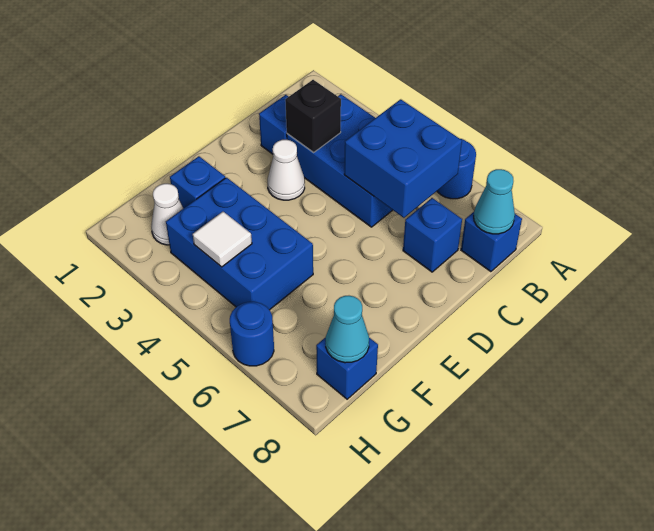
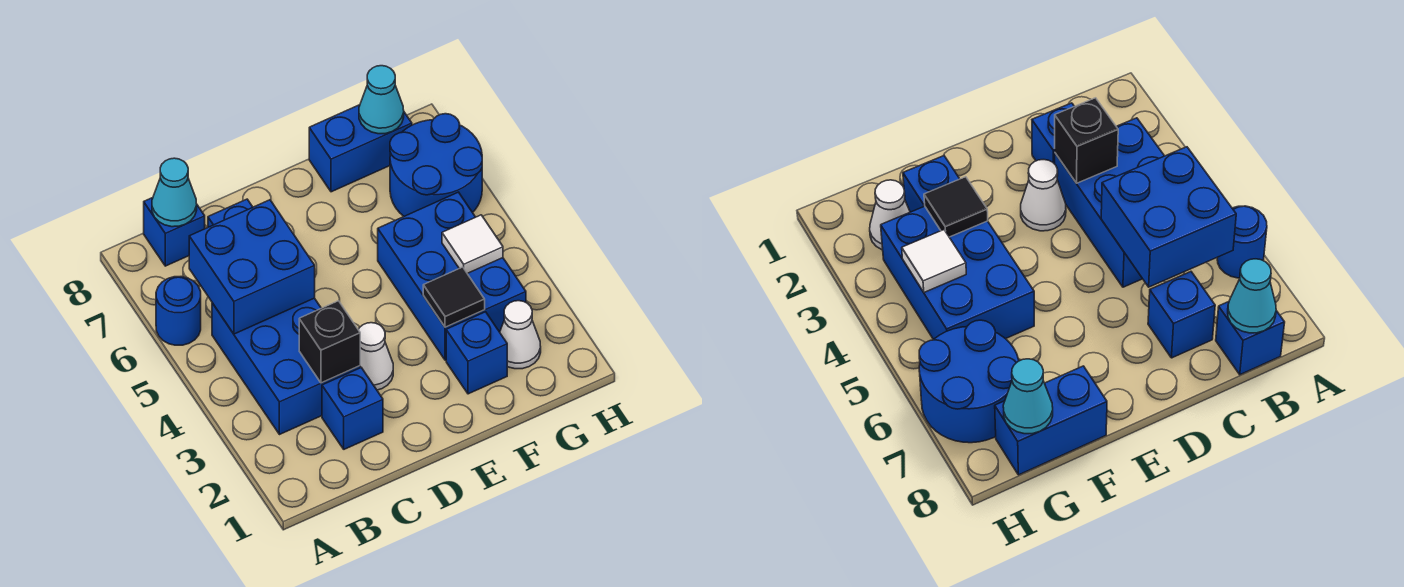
none -> black tile F3 level 2
blue brick G8 level 1 -> blue brick F8:G8 level 1
blue round brick H6 level 1 -> blue round brick G6:H7 level 1

